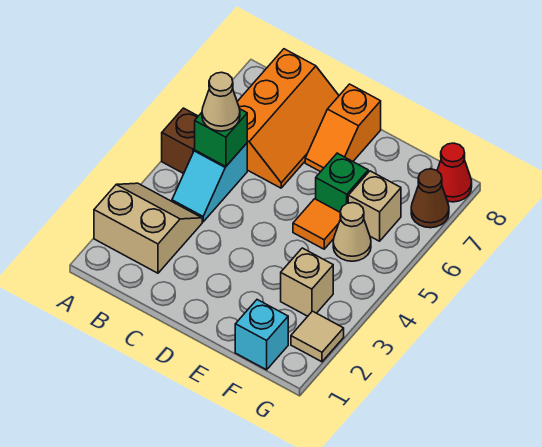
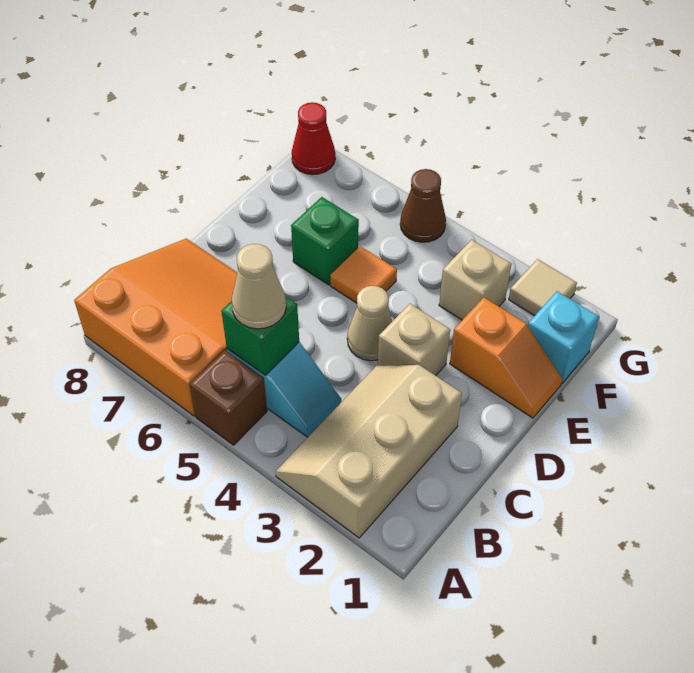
tan slope A2:B3 level 1 top 2 -> tan slope A2:C3 level 1 top 2
orange slope B6:C8 level 1 top B -> orange slope A6:C8 level 1 top A
orange slope D7:D8 level 1 top 8 -> orange slope E1:E2 level 1 top 2
tan cone F5 level 1 -> tan cone D4 level 1
tan brick F6 level 1 -> tan brick D3 level 1
brown cone G7 level 1 -> brown cone G5 level 1

